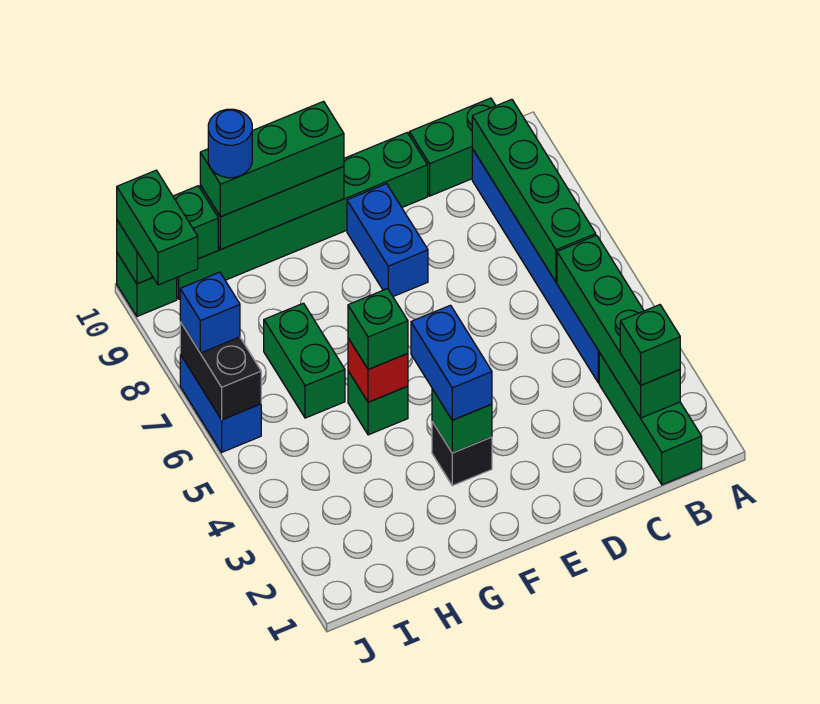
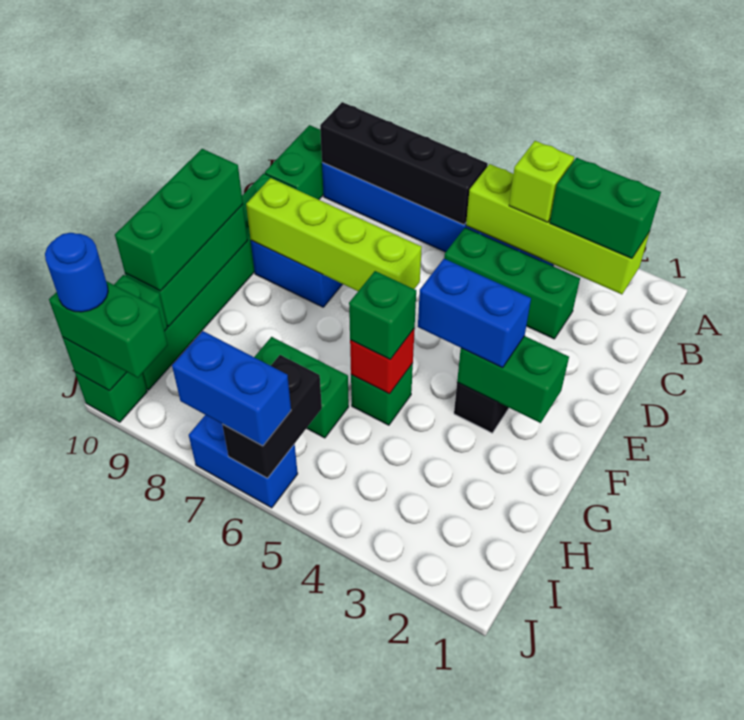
green brick B1:B3 level 1 -> green brick C3:C5 level 1
green brick B2:B5 level 2 -> lime brick B2:B5 level 2
green brick B2 level 3 -> green brick B2:B3 level 3
none -> lime brick B4 level 3
green brick B6:B9 level 2 -> black brick B6:B9 level 2
none -> lime brick E6:E9 level 2
green brick F3 level 2 -> green brick F2:F3 level 2
blue round brick H10 level 4 -> blue round brick J10 level 4
black brick J6:J7 level 2 -> black brick I6:J6 level 2
blue brick J7 level 3 -> blue brick J6:J7 level 3

